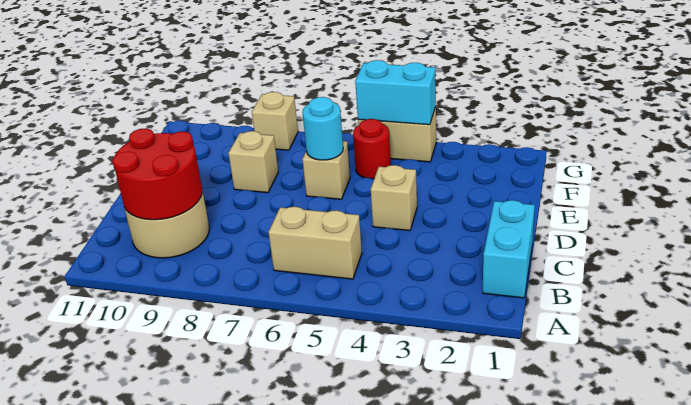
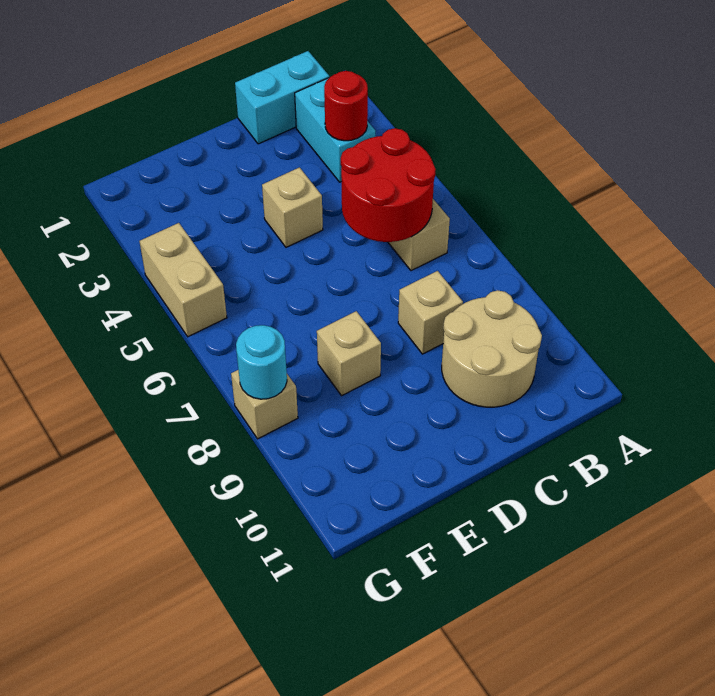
red round brick B9:C10 level 2 -> red round brick B5:C6 level 2
tan brick E6 level 1 -> tan brick C8 level 1
cyan round brick E6 level 2 -> cyan round brick G8 level 2
red round brick F5 level 1 -> red round brick B3 level 2
cyan brick G4:G5 level 2 -> cyan brick B2:B3 level 1

